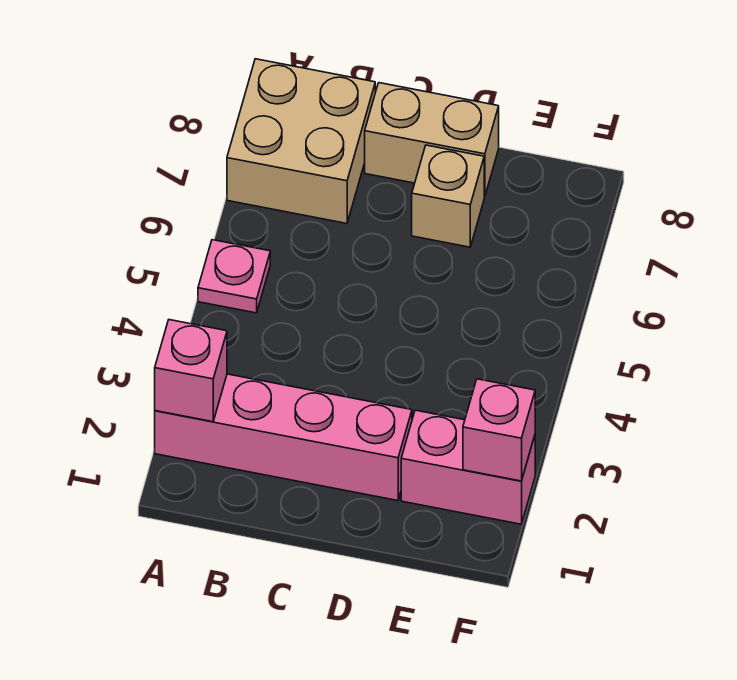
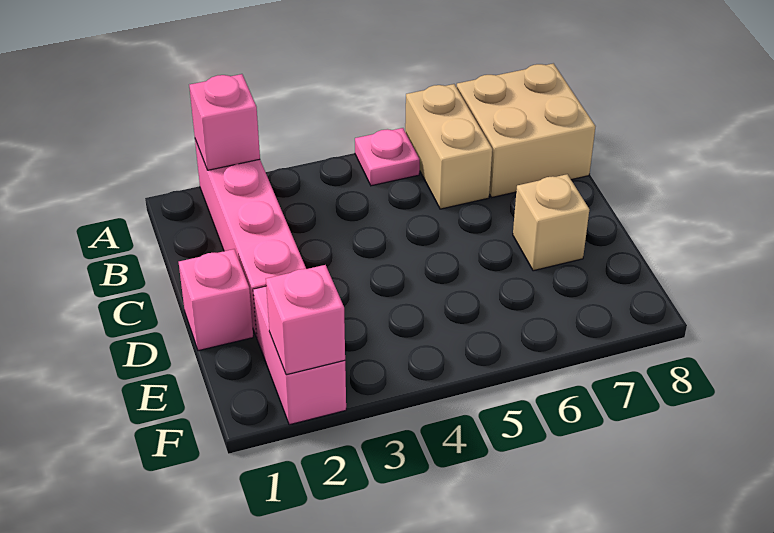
tan brick C8:D8 level 1 -> tan brick A6:B6 level 1
none -> pink brick D1 level 1

